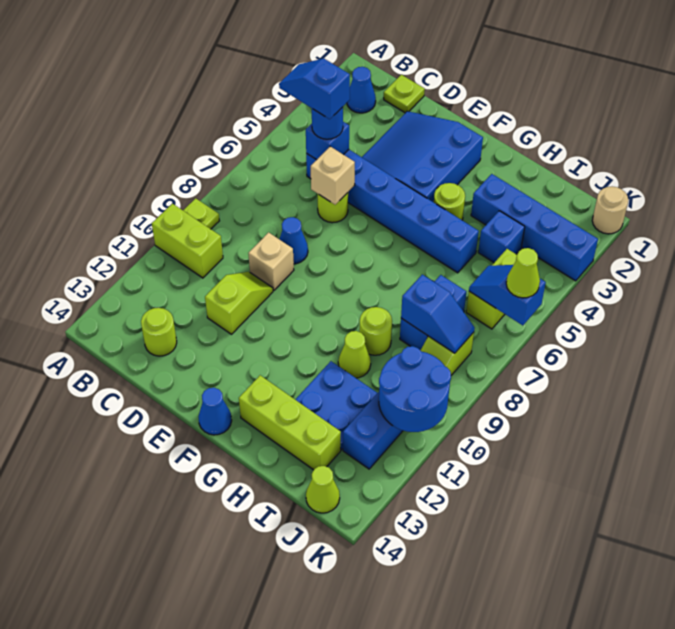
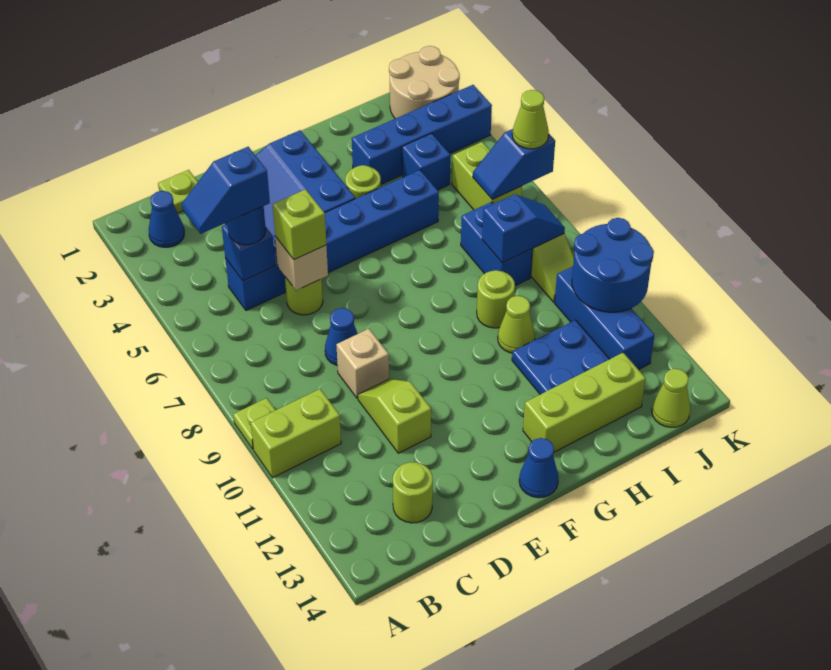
none -> lime brick D6 level 3
tan round brick K1 level 1 -> tan round brick J1:K2 level 1

